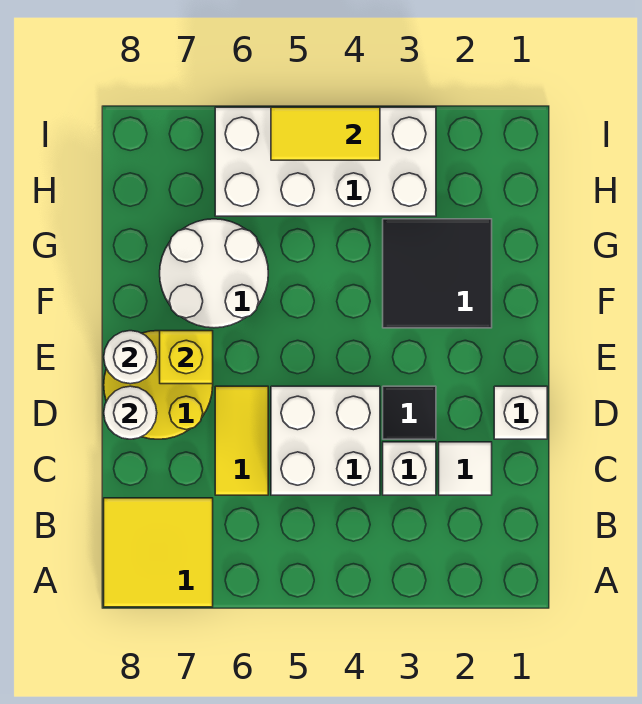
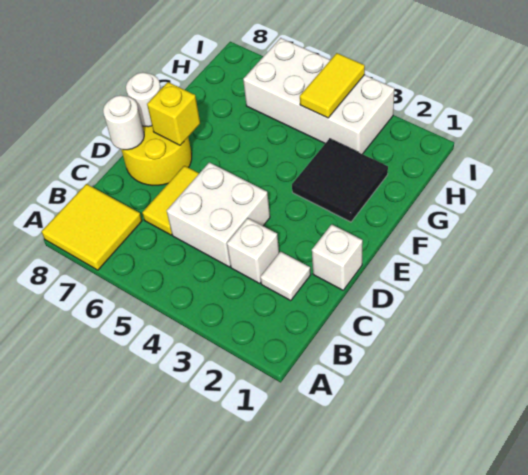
black tile D3 level 1 -> none
white round brick F6:G7 level 1 -> none
yellow tile I4:I5 level 2 -> yellow tile H4:I4 level 2

